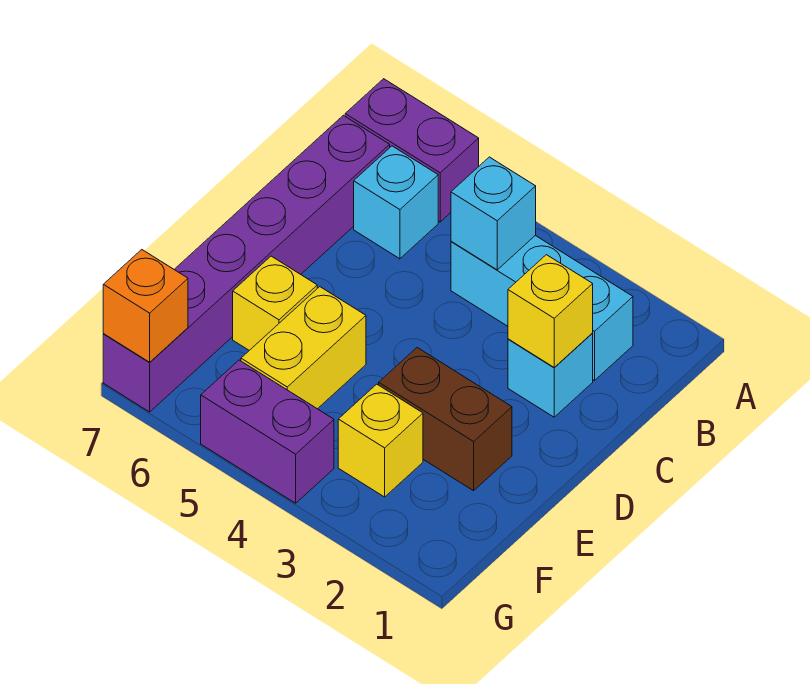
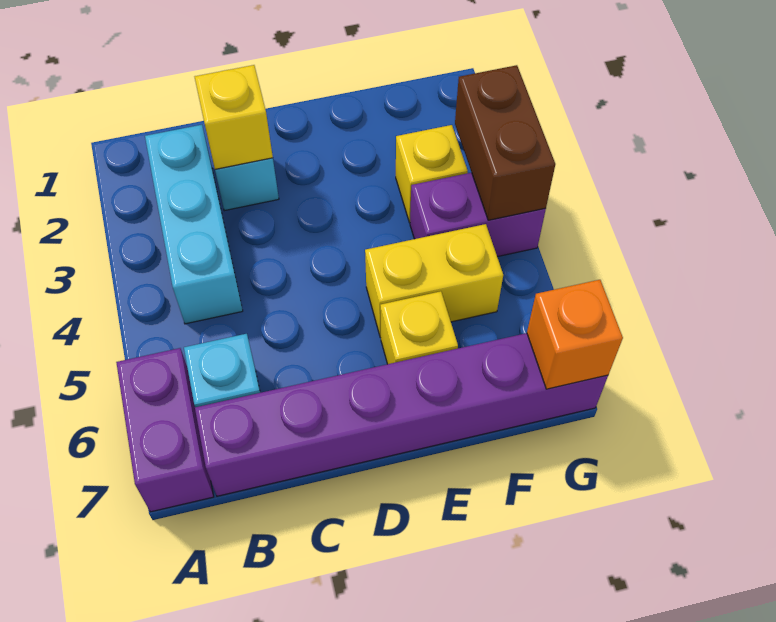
cyan brick B4 level 2 -> none
brown brick E2:E3 level 1 -> brown brick G3:G4 level 2
purple brick G4:G5 level 1 -> purple brick F4:G4 level 1

